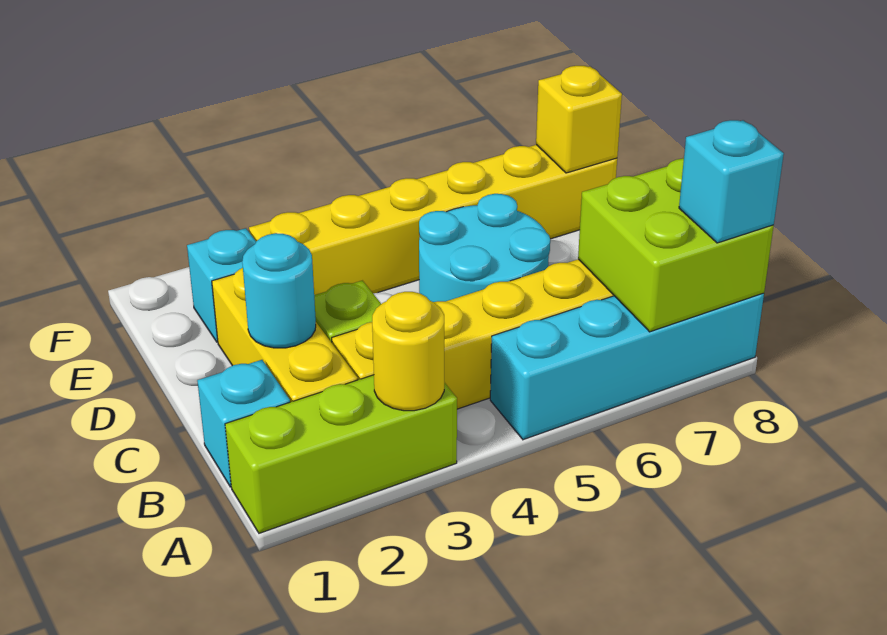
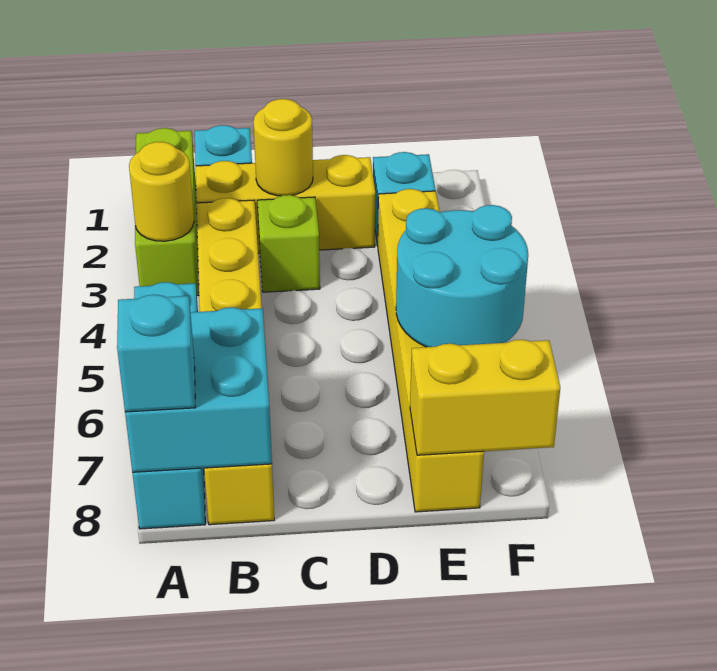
lime brick A7:B8 level 2 -> cyan brick A7:B8 level 2
cyan round brick C2 level 2 -> yellow round brick C2 level 2
cyan round brick C5:D6 level 1 -> cyan round brick E5:F6 level 2
yellow brick E8 level 2 -> yellow brick E8:F8 level 2

